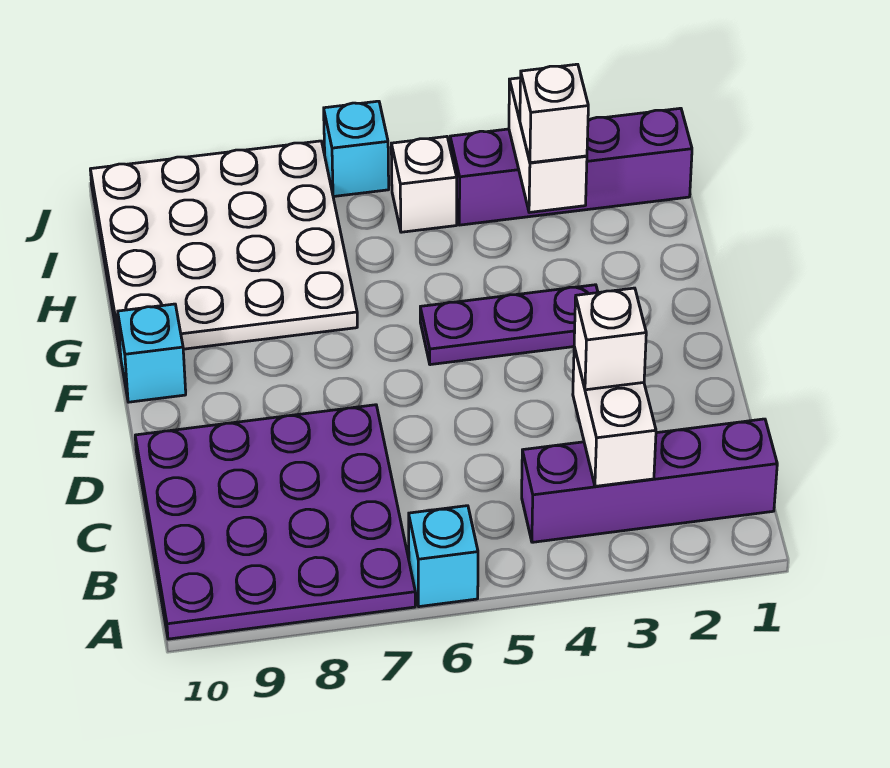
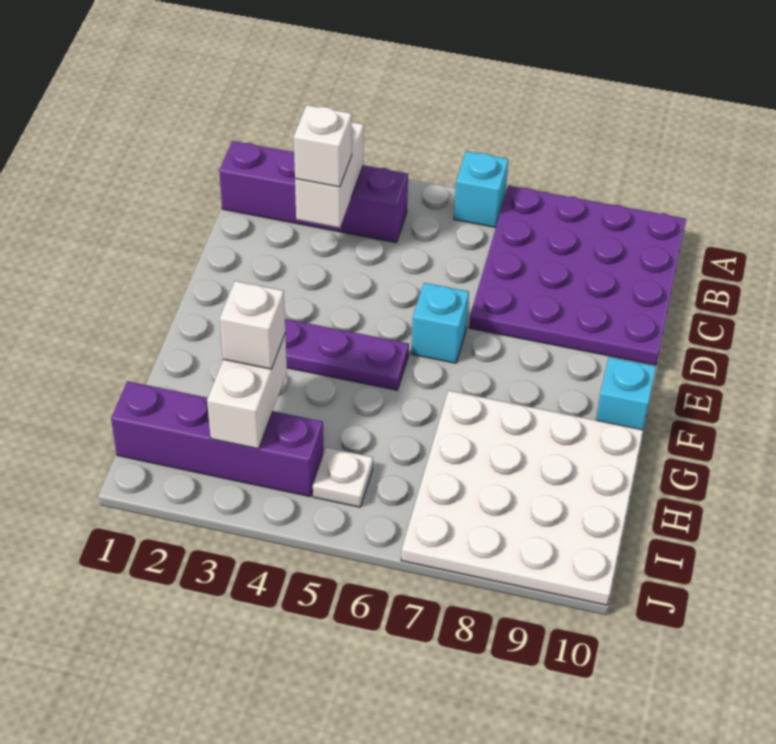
white brick I5 level 1 -> white plate I5 level 1
cyan brick J6 level 1 -> cyan brick E6 level 1

